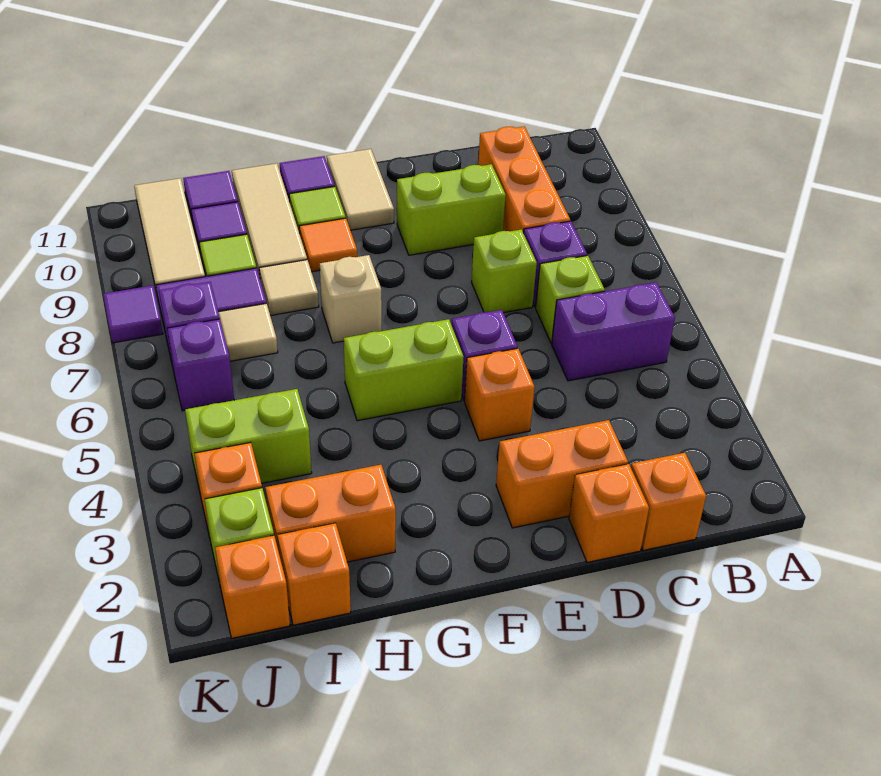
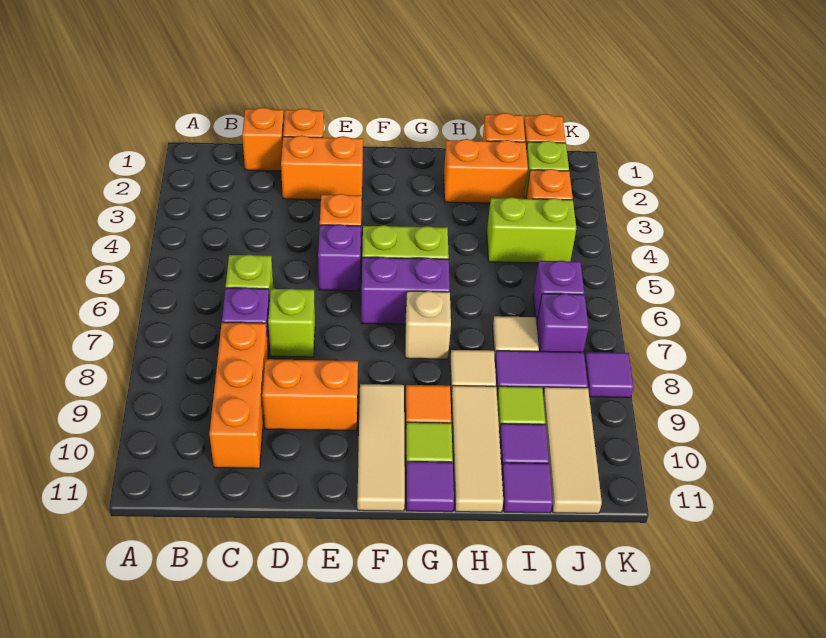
purple brick B5:C5 level 1 -> purple brick F6:G6 level 1
lime brick D9:E9 level 1 -> orange brick D9:E9 level 1
tan tile F10:F11 level 1 -> tan tile F9:F11 level 1

